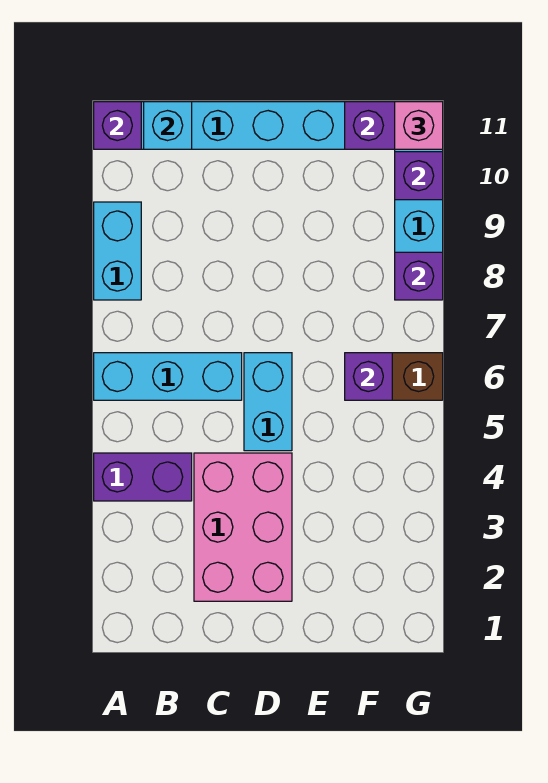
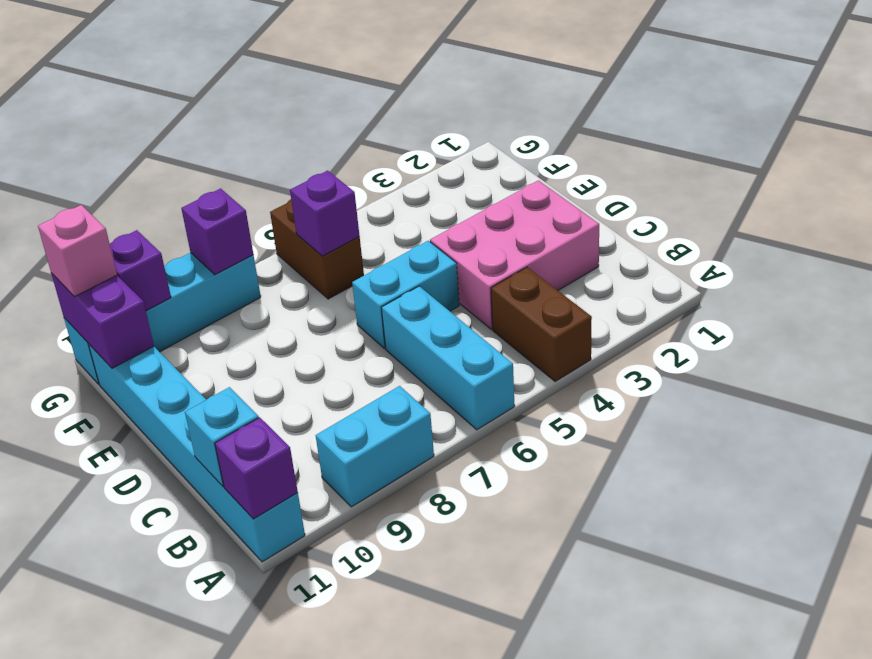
purple brick A4:B4 level 1 -> brown brick A4:B4 level 1

